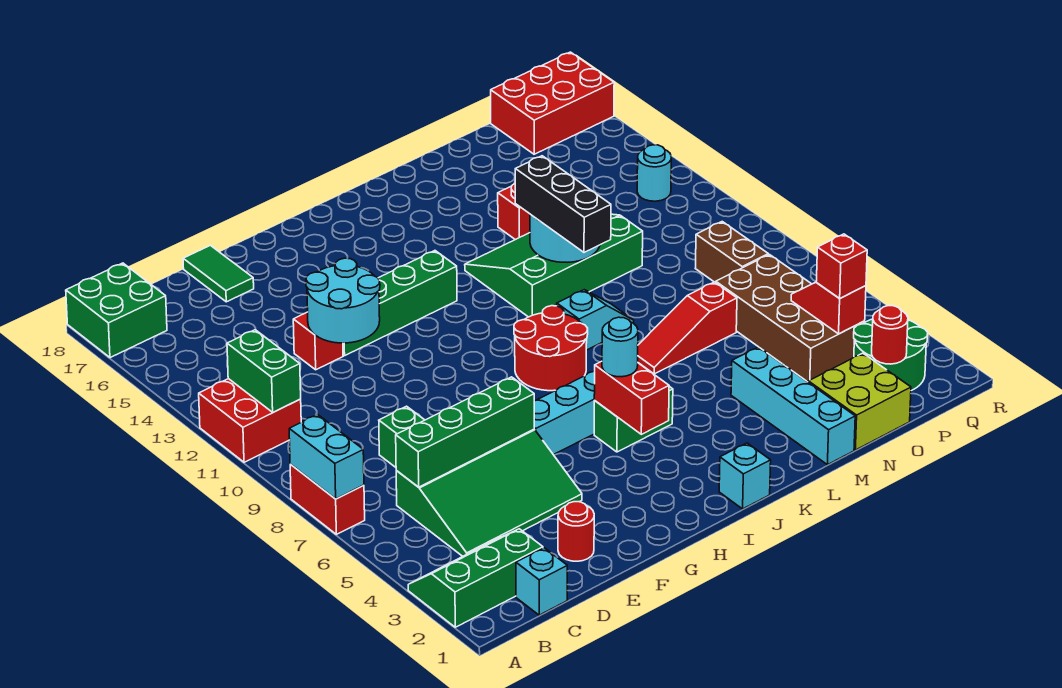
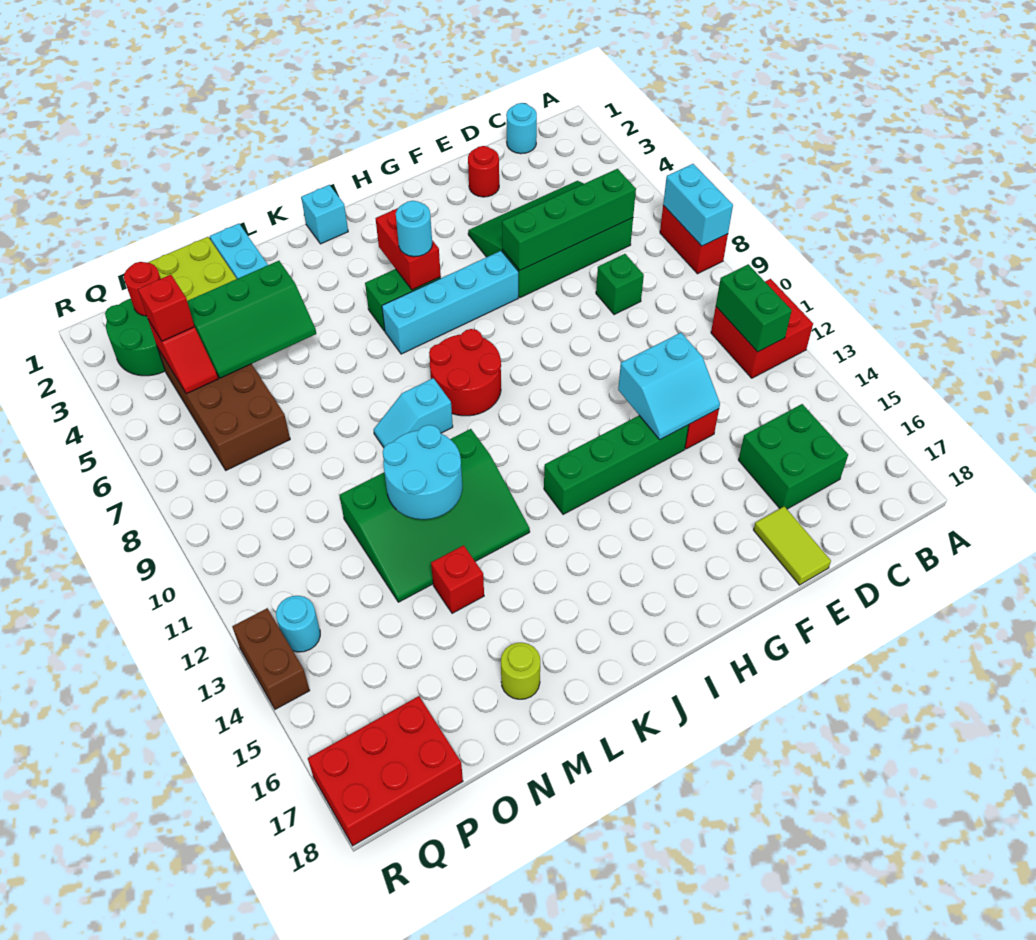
green slope A2:C3 level 1 top 2 -> green slope M4:O5 level 2 top 4
green brick A17:B18 level 1 -> green brick C15:D16 level 1
cyan brick C1 level 1 -> cyan round brick C1 level 1
cyan round brick E12:F13 level 2 -> cyan slope E12:F13 level 2 top 12
green tile E17:E18 level 1 -> lime tile E17:E18 level 1
red slope L7:N7 level 1 top N -> none
black brick L10:L12 level 3 -> none
none -> lime round brick M17 level 1
brown brick P8:P9 level 1 -> brown brick R13:R14 level 1

